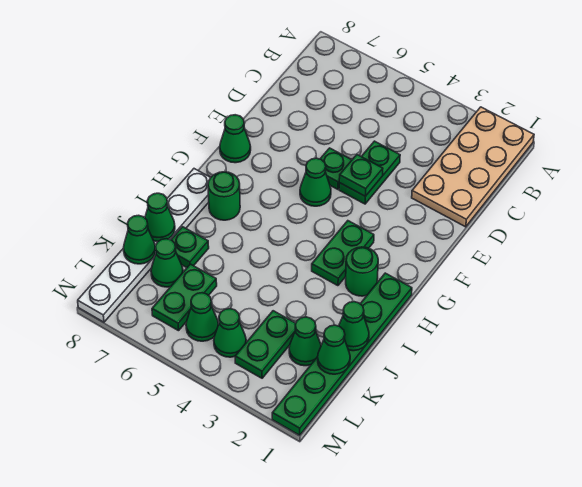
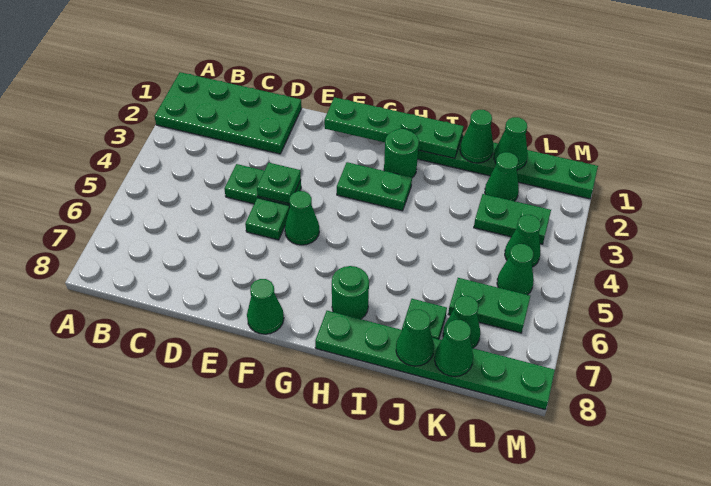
tan plate A1:D2 level 1 -> green plate A1:D2 level 1
none -> green plate F1:I1 level 2
white plate H8:M8 level 1 -> green plate H8:M8 level 1

